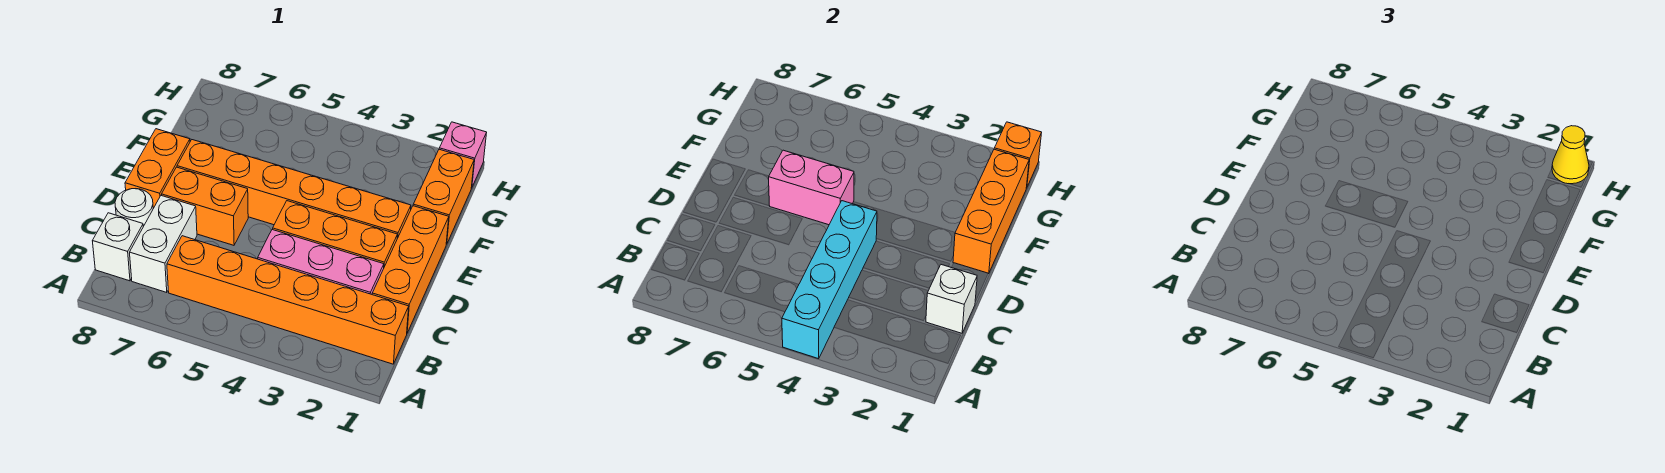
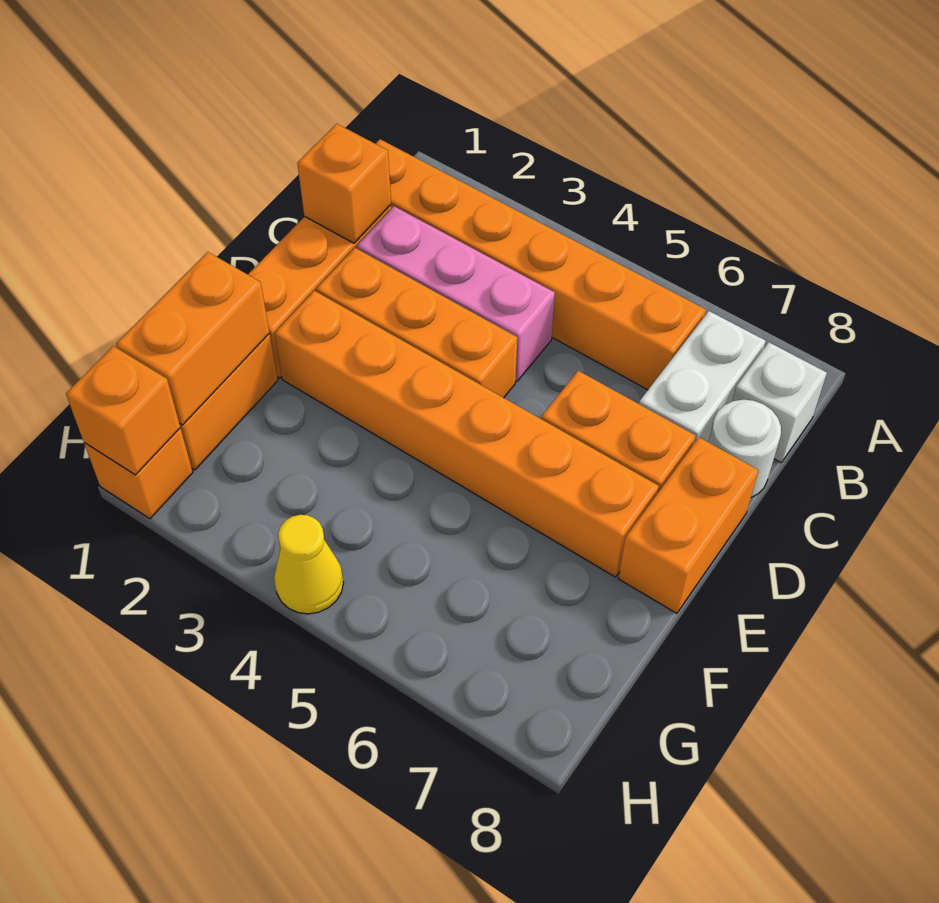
cyan brick A4:D4 level 2 -> none
white brick C1 level 2 -> orange brick C1 level 2
orange brick E1:G1 level 2 -> orange brick F1:G1 level 2
pink brick E5:E6 level 2 -> none
pink brick H1 level 1 -> orange brick H1 level 1
yellow cone H1 level 3 -> yellow cone H4 level 1

